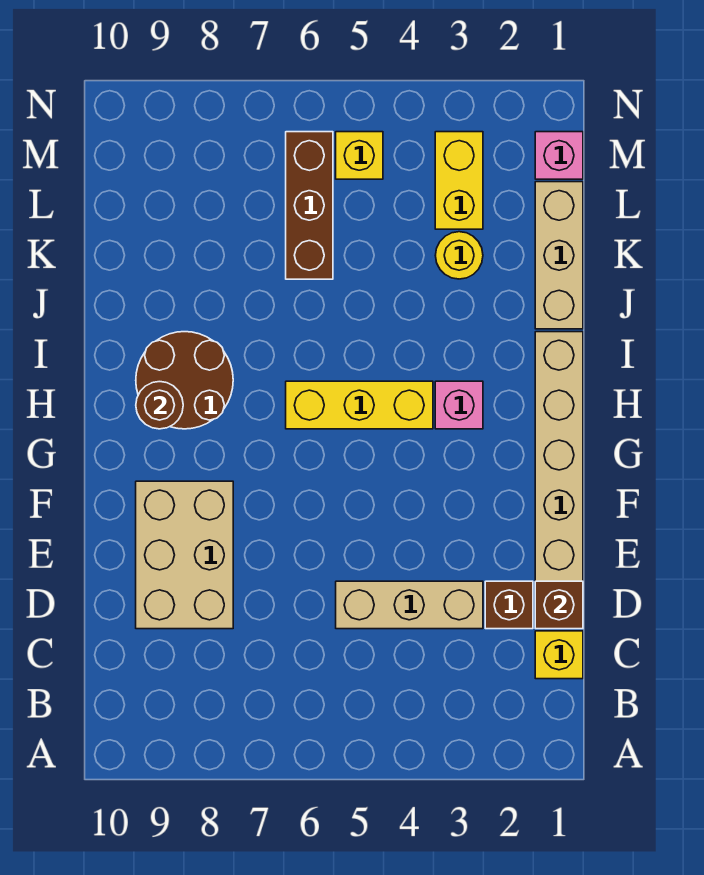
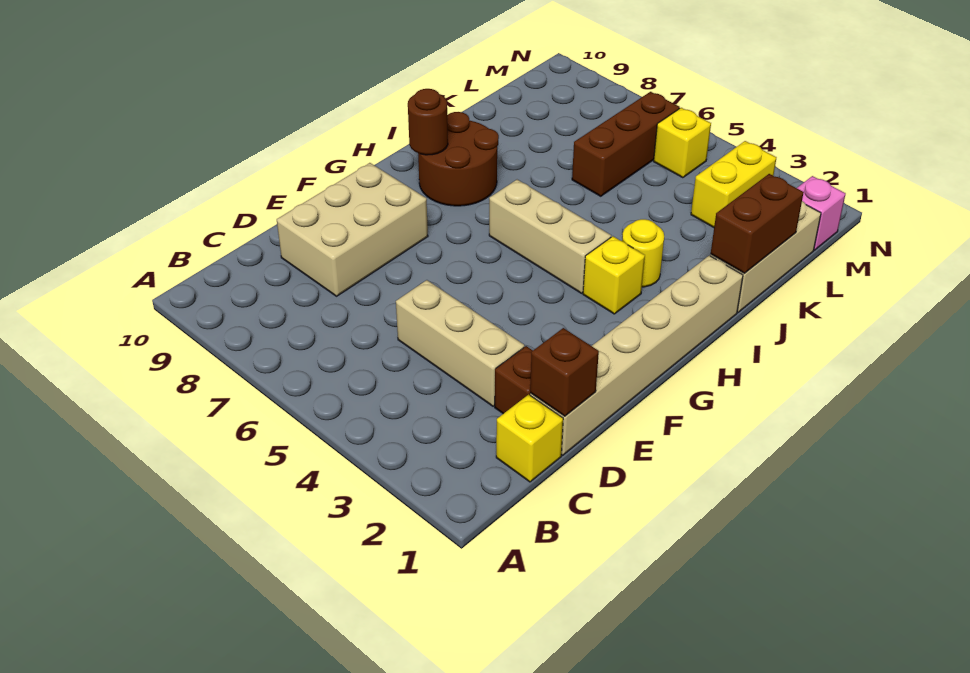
pink brick H3 level 1 -> yellow brick H3 level 1
yellow brick H4:H6 level 1 -> tan brick H4:H6 level 1
none -> brown brick J1:K1 level 2
yellow round brick K3 level 1 -> yellow round brick I3 level 1

